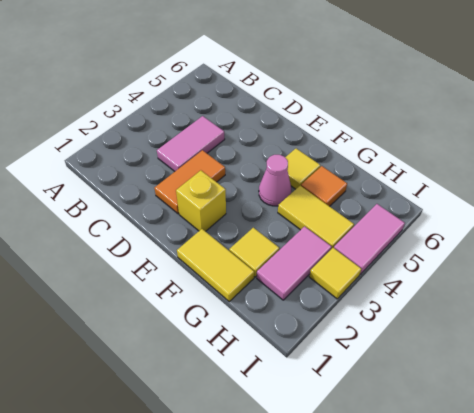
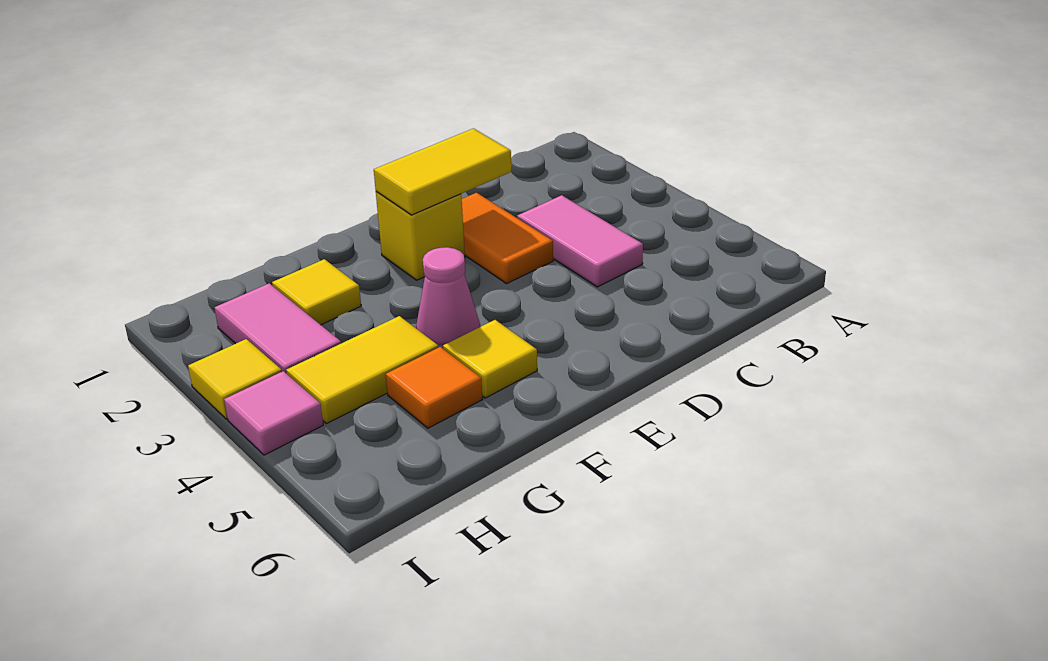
yellow tile F1:G1 level 1 -> yellow tile D2:E2 level 2
pink tile I4:I5 level 1 -> pink tile I4 level 1

